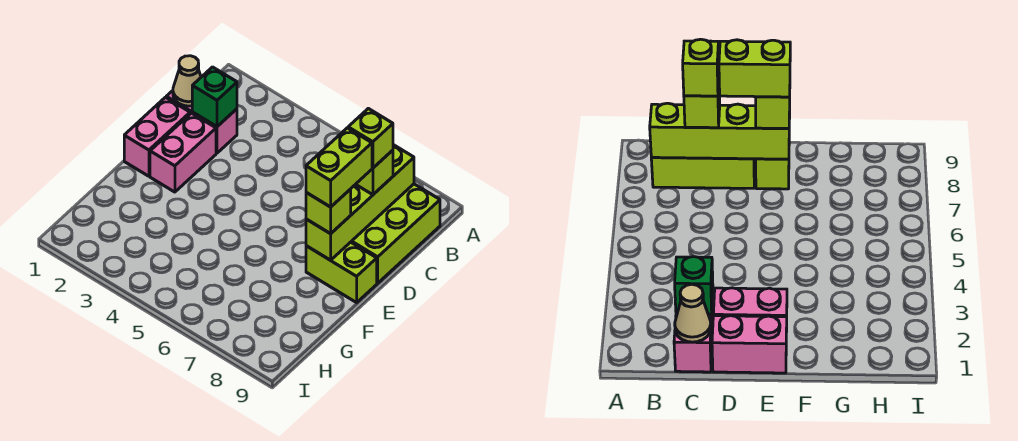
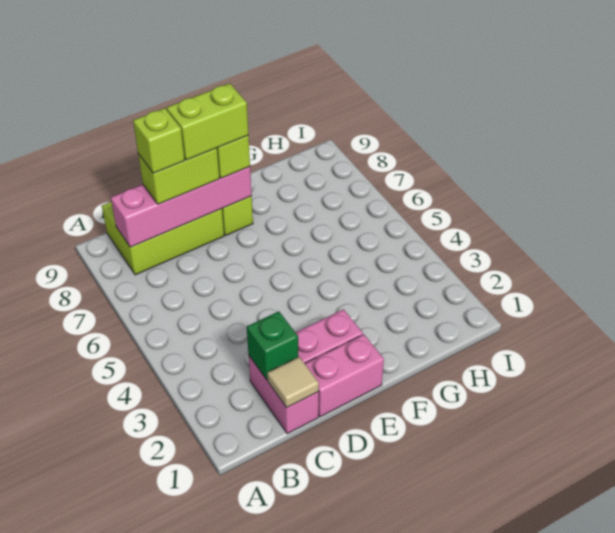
lime brick B8:E8 level 2 -> pink brick B8:E8 level 2
tan cone C1 level 2 -> tan tile C1 level 2
lime brick C8 level 3 -> lime brick C8:D8 level 3

